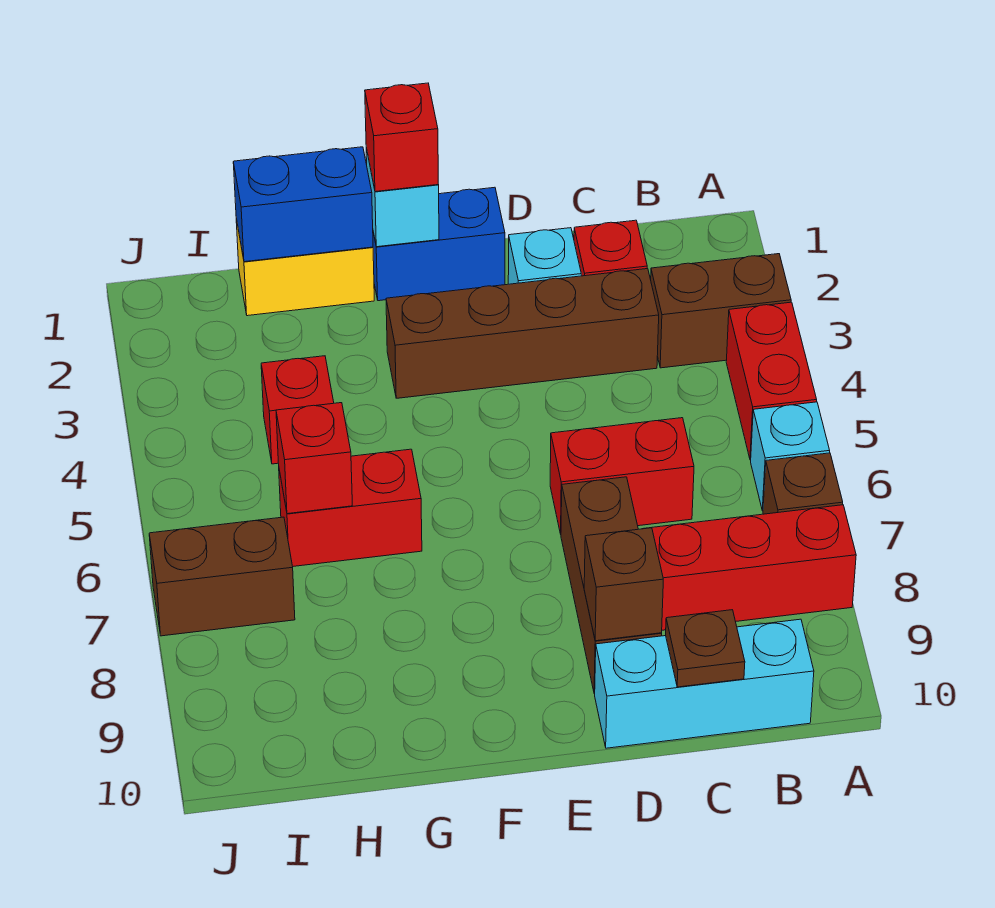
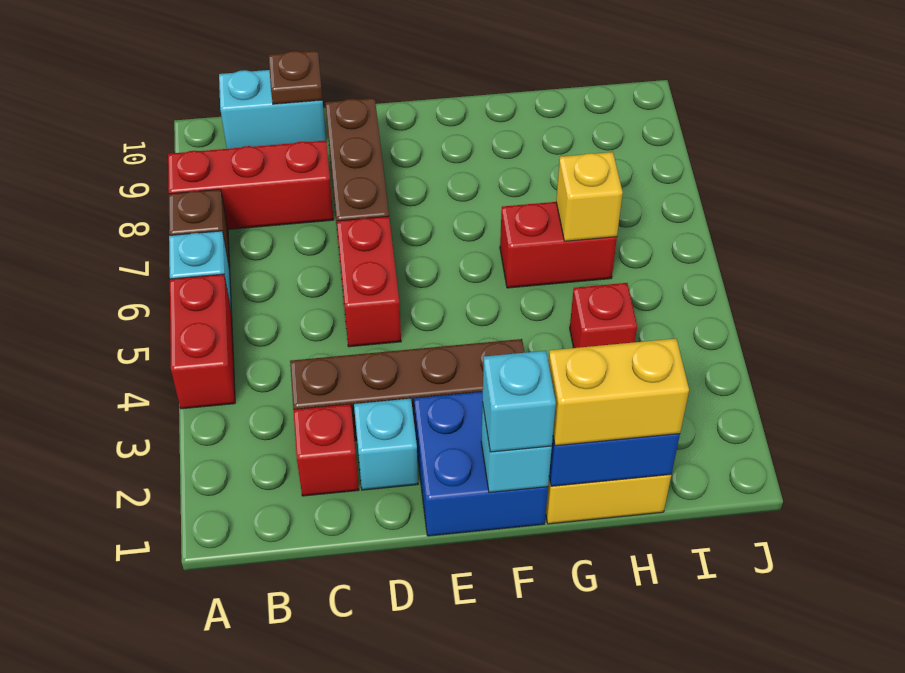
brown brick A3:B3 level 1 -> none
cyan brick B10:D10 level 1 -> cyan brick B10:C10 level 1
red brick C6:D6 level 1 -> red brick D5:D6 level 1
brown brick D9 level 2 -> none
blue brick E1:F1 level 1 -> blue brick E1:F2 level 1
red brick F1 level 3 -> cyan brick F1 level 3
none -> yellow brick G1:H1 level 3
red brick H6 level 2 -> yellow brick H6 level 2
brown brick I7:J7 level 1 -> none

